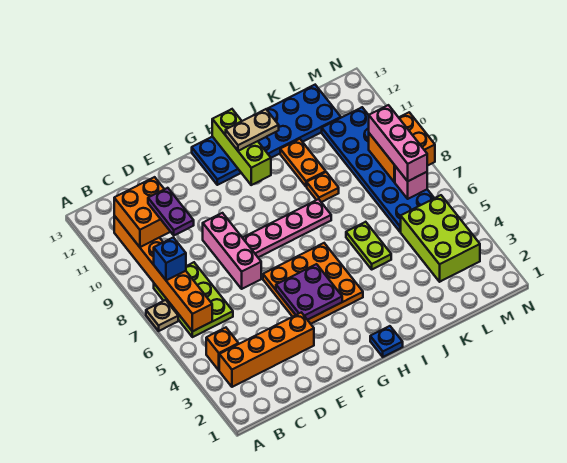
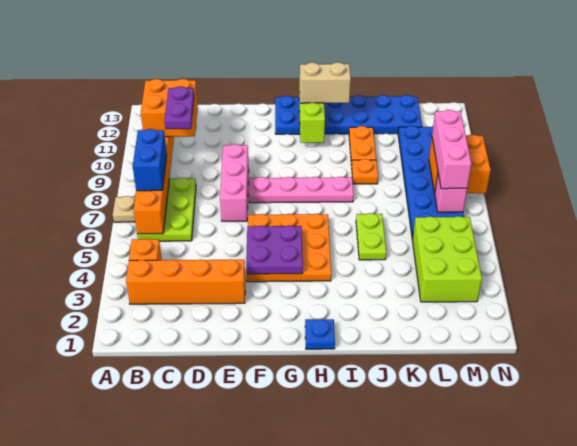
blue brick B8 level 3 -> blue brick B7:B8 level 3
tan plate H12:I12 level 3 -> tan brick H12:I12 level 3

